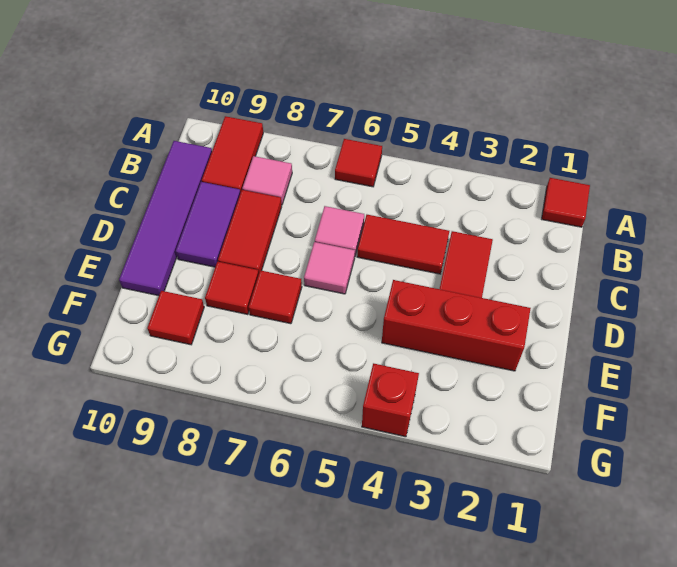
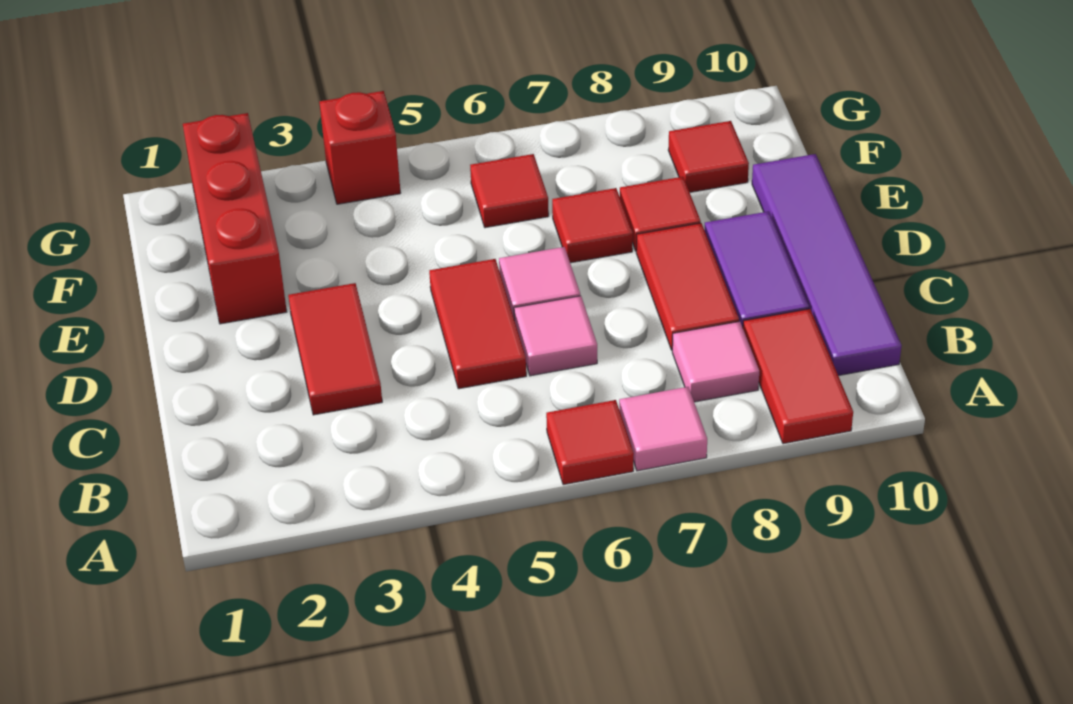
red tile A1 level 1 -> red tile F6 level 1
none -> pink tile A7 level 1
red tile C4:C5 level 1 -> red tile C5:D5 level 1
red brick E2:E4 level 1 -> red brick E2:G2 level 1

